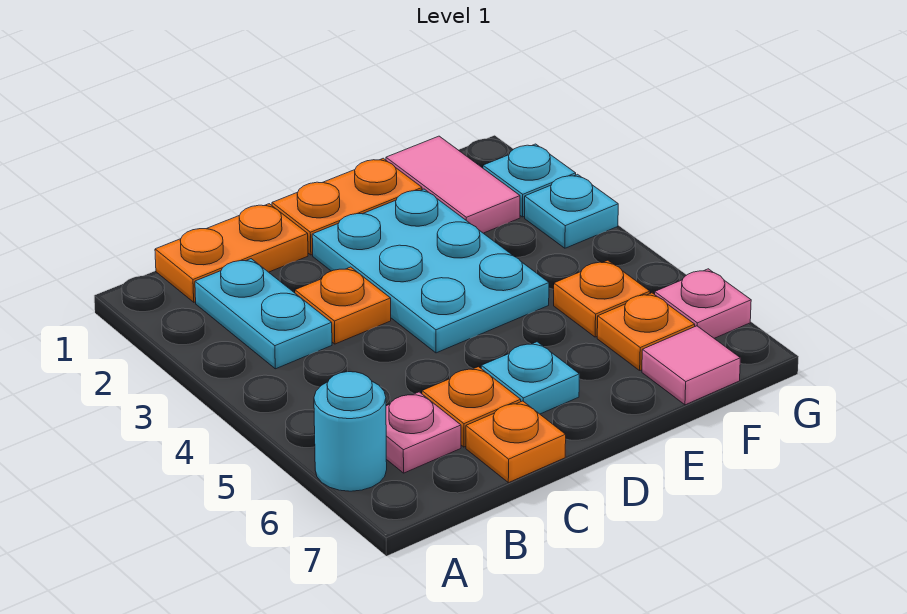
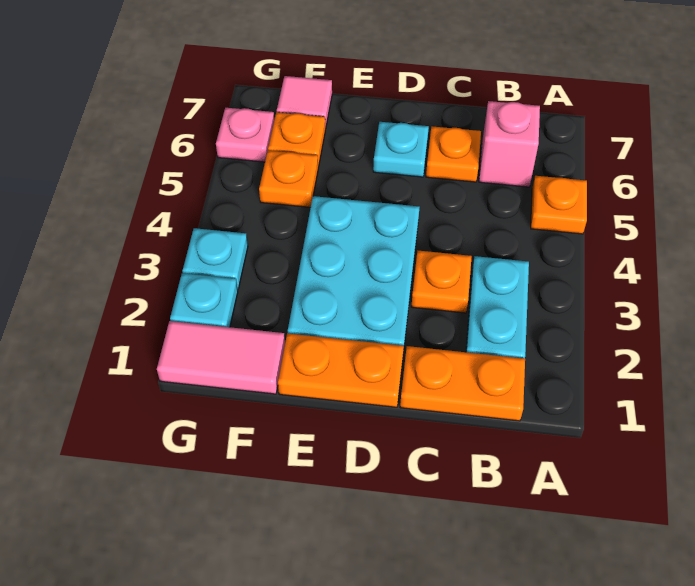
cyan round brick A6 level 1 -> none
pink plate B6 level 1 -> pink brick B6 level 1
orange plate C7 level 1 -> orange plate A5 level 1
pink tile F1:F2 level 1 -> pink tile F1:G1 level 1

